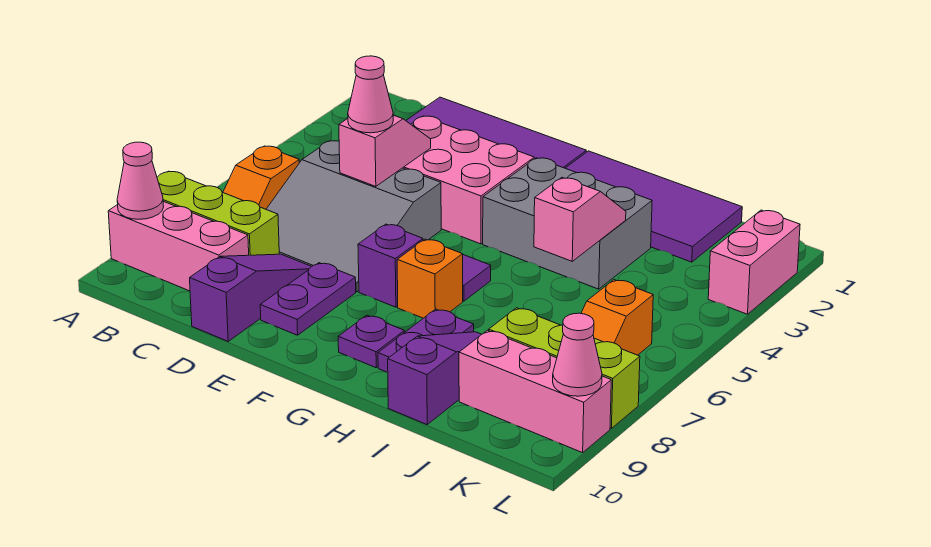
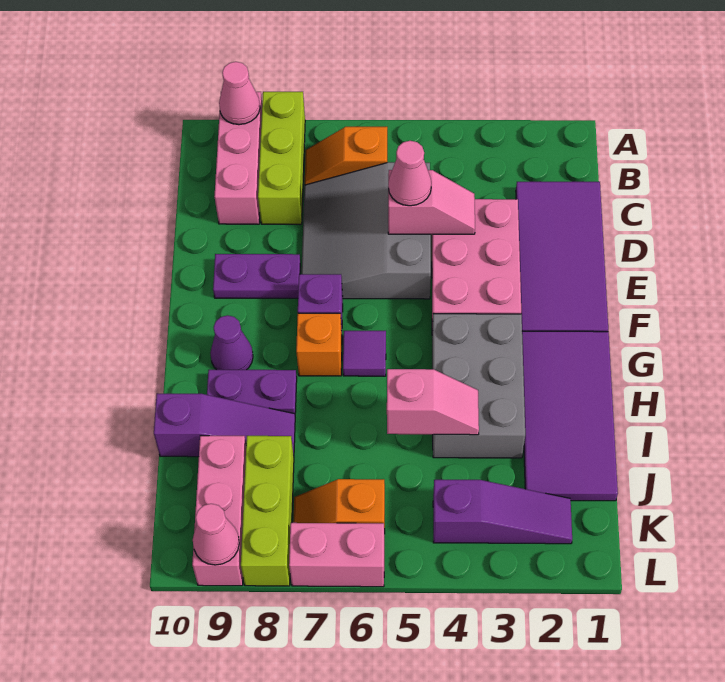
purple slope D8:D10 level 1 top 10 -> purple slope K2:K4 level 1 top 4
purple plate G9 level 1 -> purple cone G9 level 1
pink brick L2:L3 level 1 -> pink brick L6:L7 level 1

